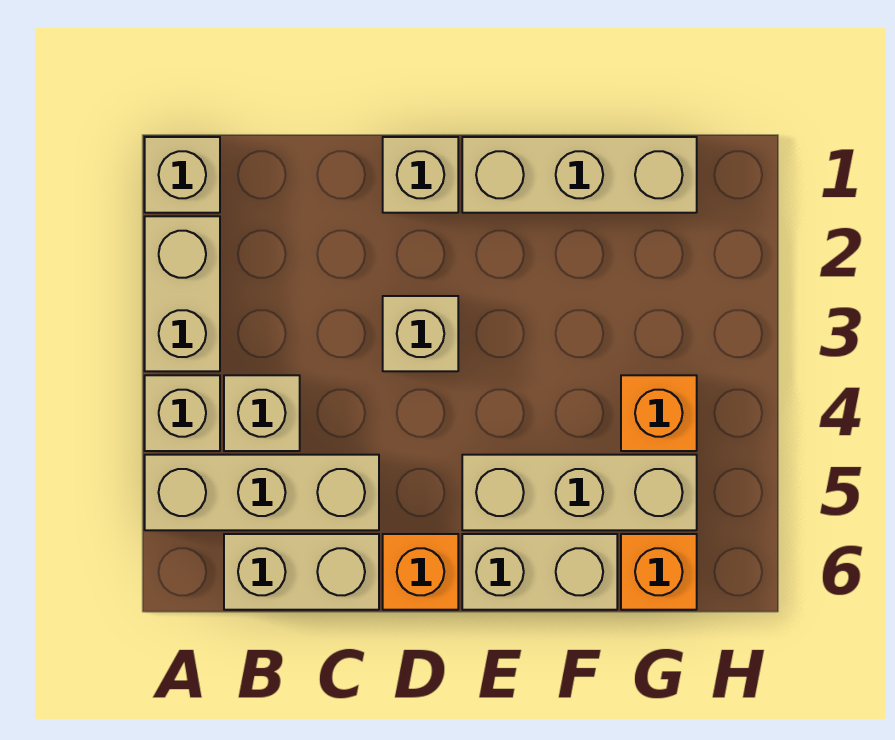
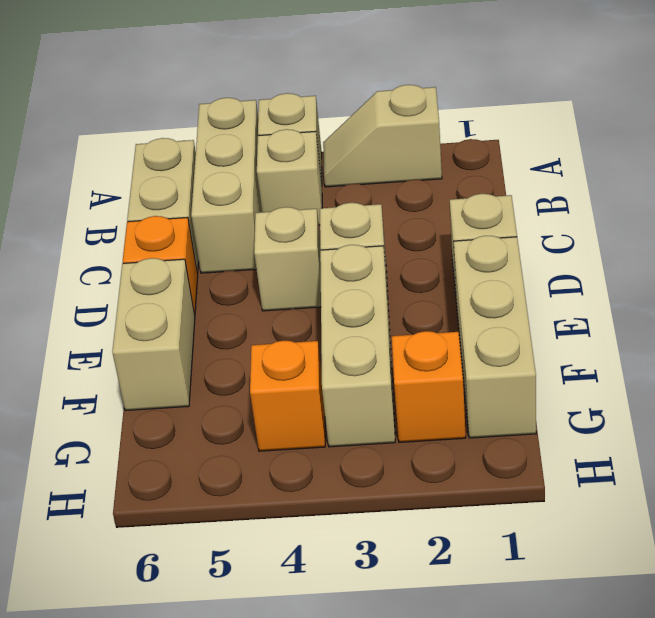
tan brick A1 level 1 -> tan brick D4 level 1
tan brick A2:A3 level 1 -> tan slope A2:A3 level 1 top 2
tan brick E5:G5 level 1 -> tan brick E3:G3 level 1
orange brick G6 level 1 -> orange brick G2 level 1

